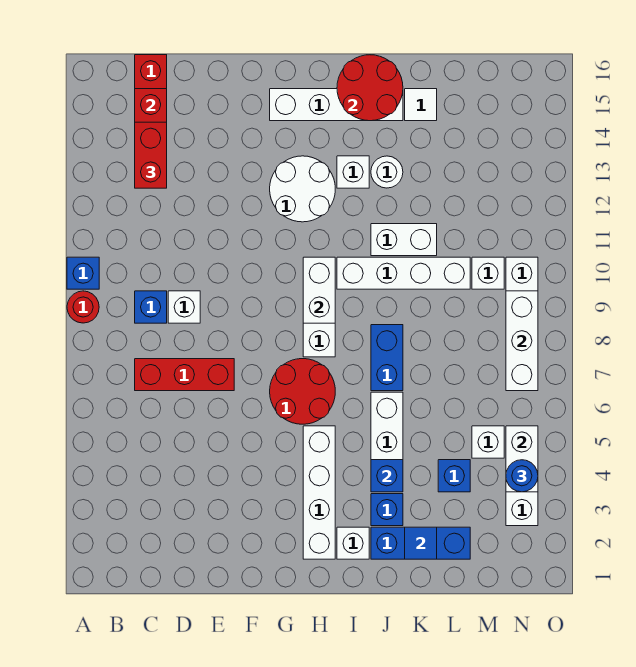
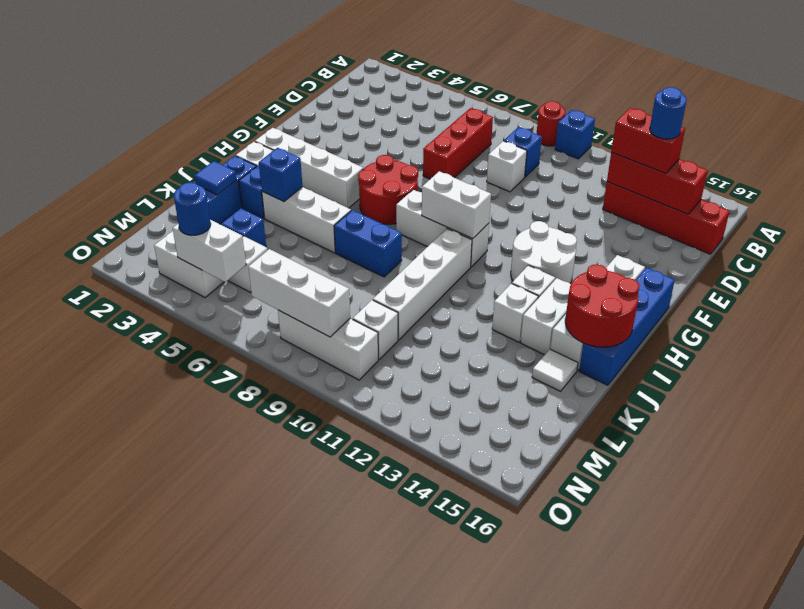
none -> blue round brick C14 level 4
none -> blue brick G16:J16 level 1
white brick J11:K11 level 1 -> white brick I14:J14 level 1
white round brick J13 level 1 -> white brick J13 level 1

